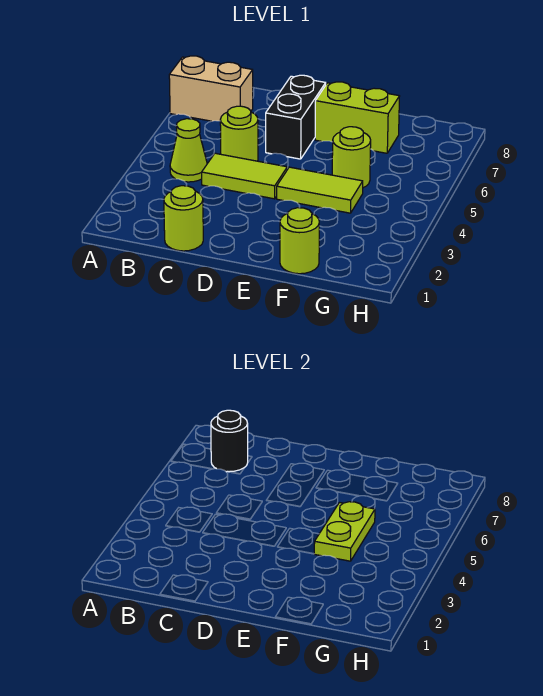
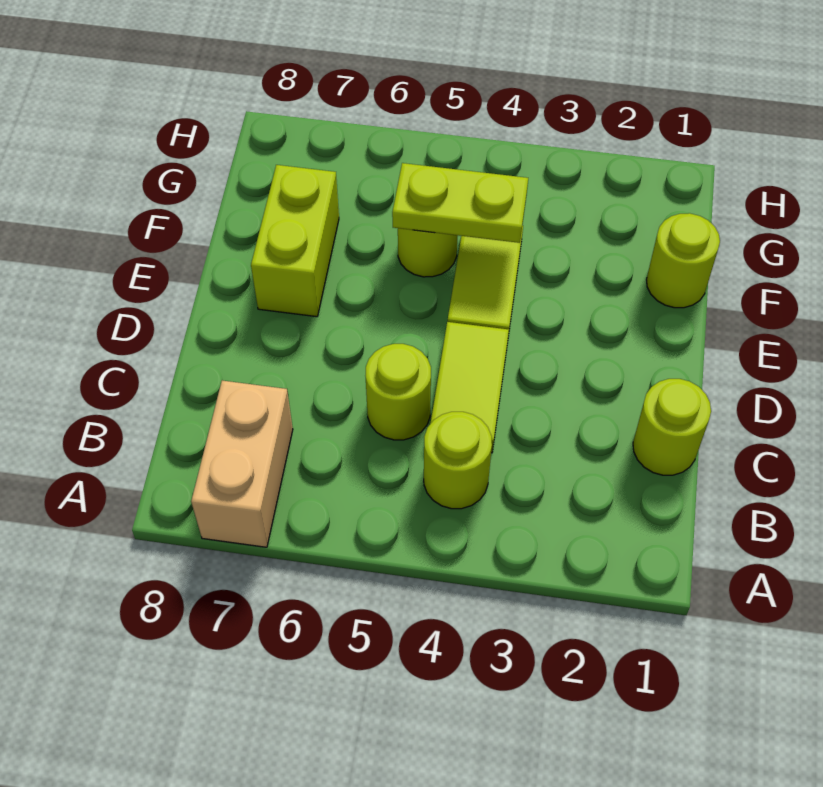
lime cone B4 level 1 -> lime round brick B4 level 1
black round brick B7 level 2 -> none
black brick D6:D7 level 1 -> none

